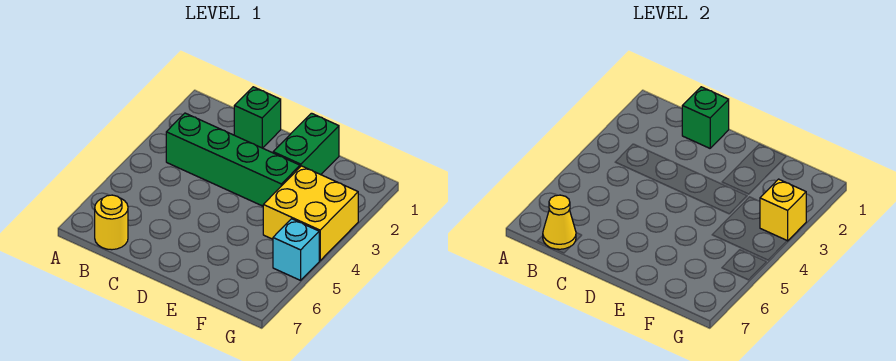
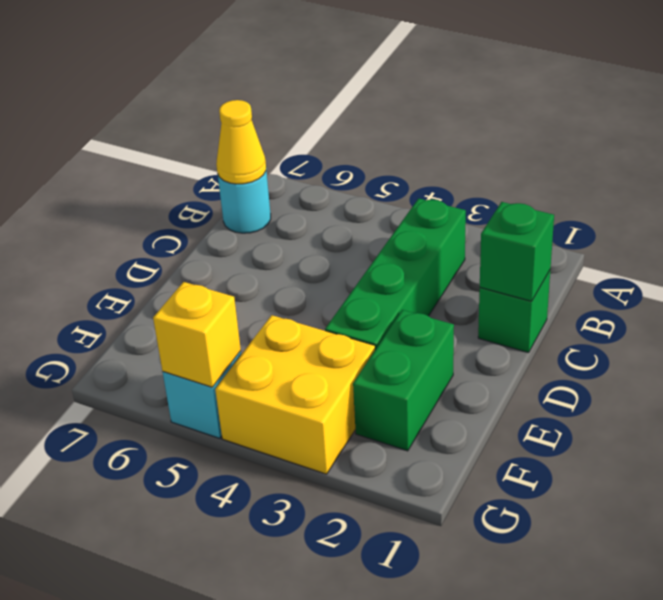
yellow round brick B7 level 1 -> cyan round brick B7 level 1
green brick E1:E2 level 1 -> green brick E2:F2 level 1
yellow brick G3 level 2 -> yellow brick G5 level 2

